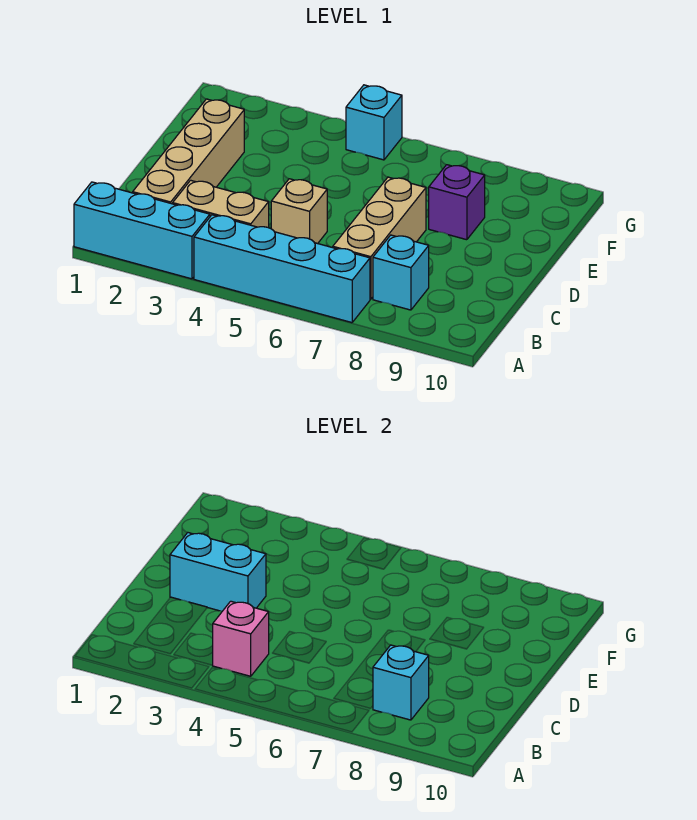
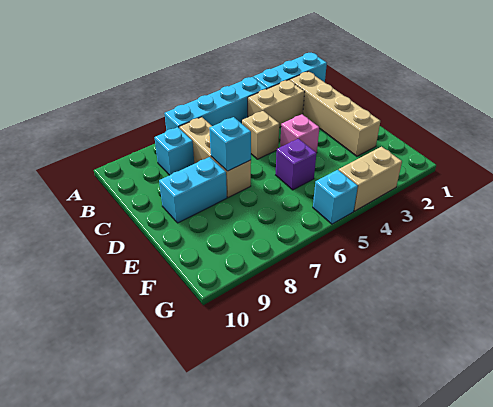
pink brick B4 level 2 -> pink brick D4 level 1
cyan brick B8 level 2 -> cyan brick D7 level 2
cyan brick D2:D3 level 2 -> cyan brick D8:D9 level 1
purple brick E8 level 1 -> purple brick E5 level 1
none -> tan brick G3:G4 level 1

